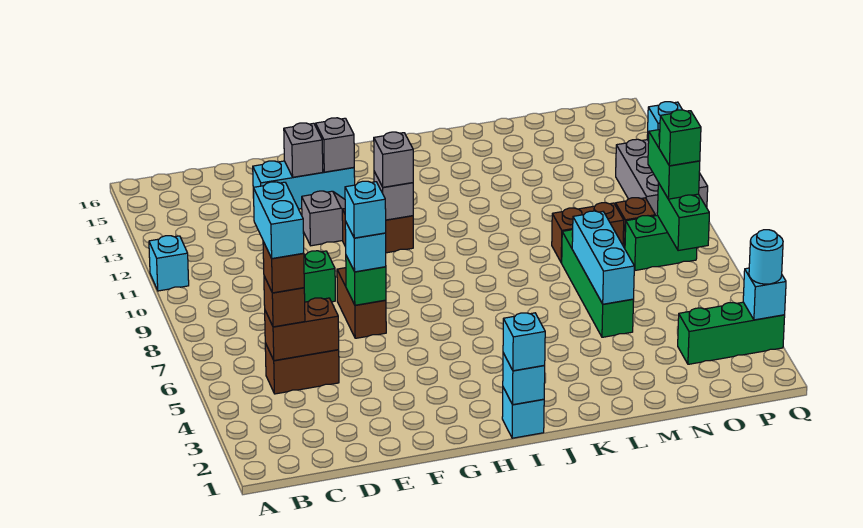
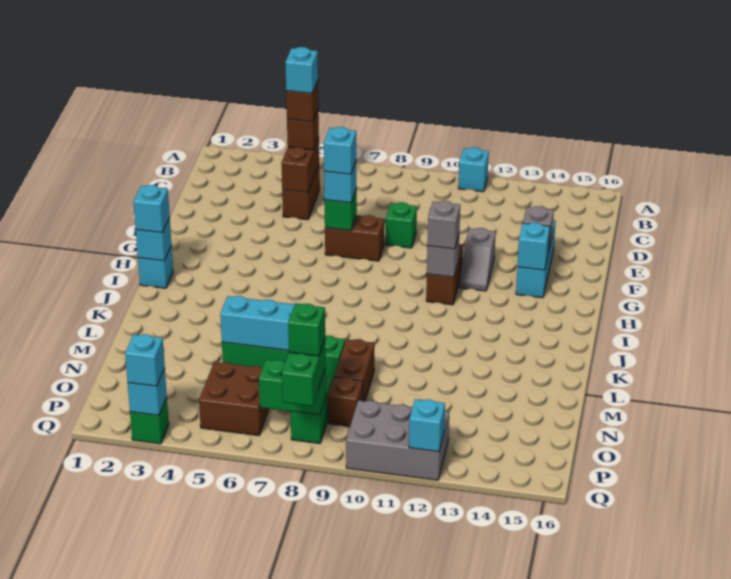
cyan brick C5:C6 level 5 -> cyan brick C5 level 5
grey brick G14 level 2 -> cyan brick G14 level 2
green brick O3:Q3 level 1 -> green brick Q3 level 1
none -> brown brick O5:P6 level 1
green brick P8:P9 level 3 -> green brick P8:Q8 level 3
cyan round brick Q3 level 3 -> cyan brick Q3 level 3

